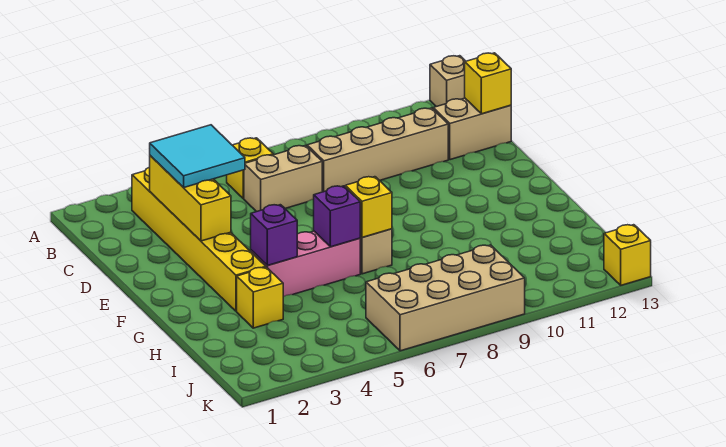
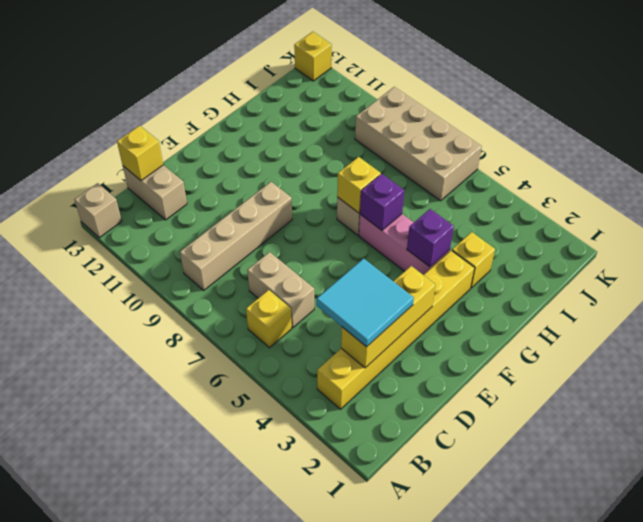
tan brick C8:C11 level 1 -> tan brick B9:E9 level 1

